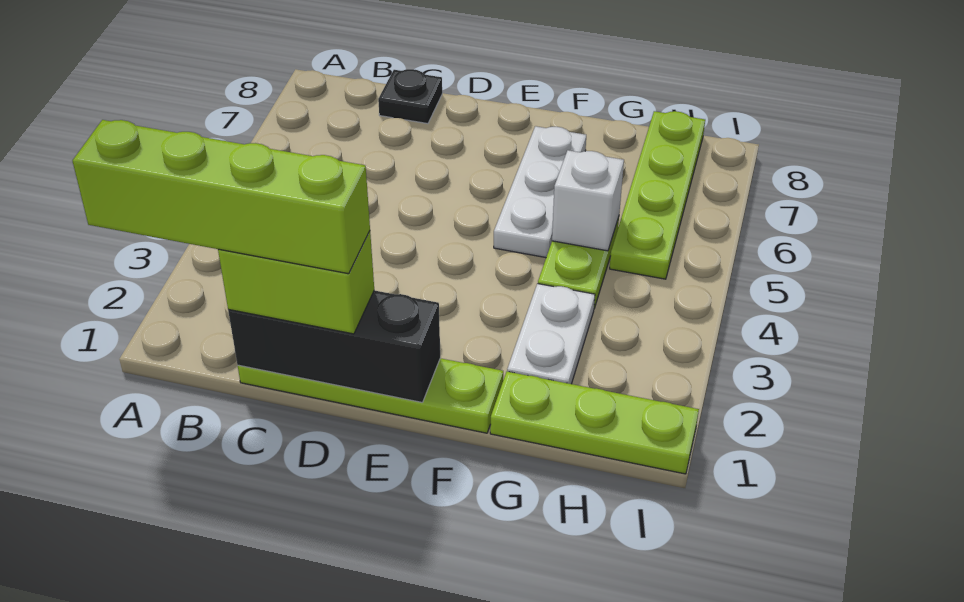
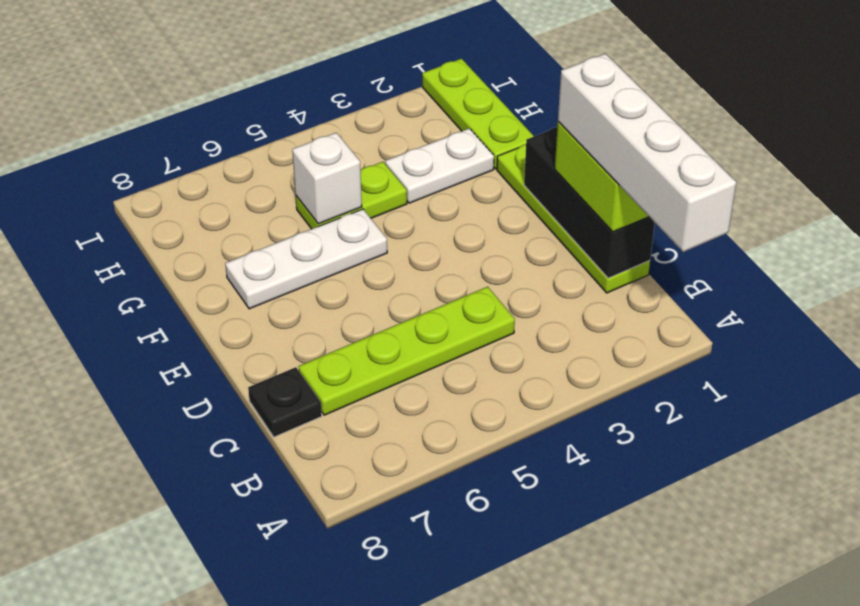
lime brick A1:D1 level 4 -> white brick A1:D1 level 4
lime plate H5:H8 level 1 -> lime plate C4:C7 level 1

